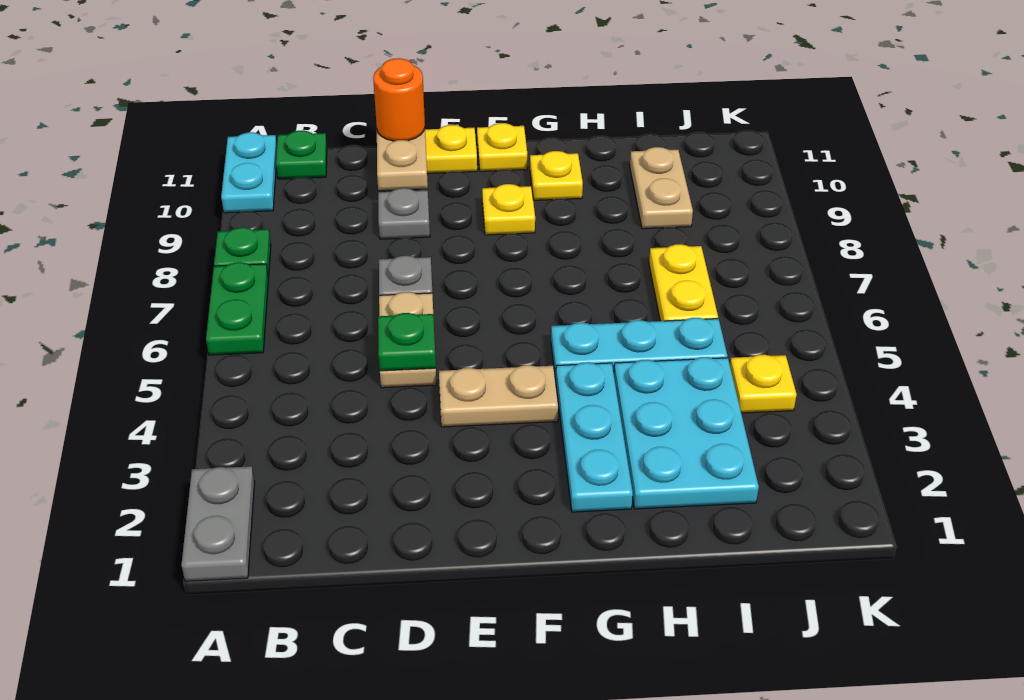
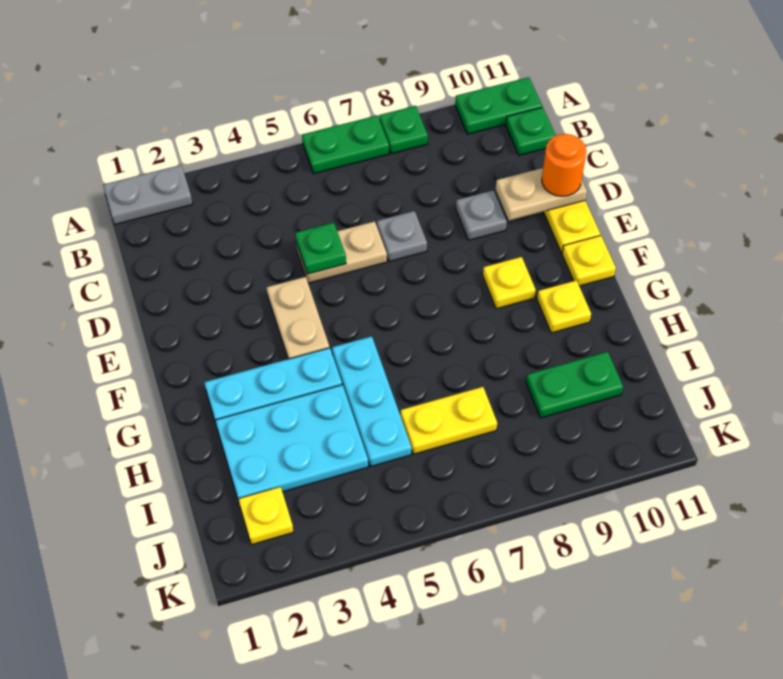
cyan plate A10:A11 level 1 -> green plate A10:A11 level 1
tan plate I9:I10 level 1 -> green plate I9:I10 level 1
yellow plate J4 level 1 -> yellow plate J2 level 1

